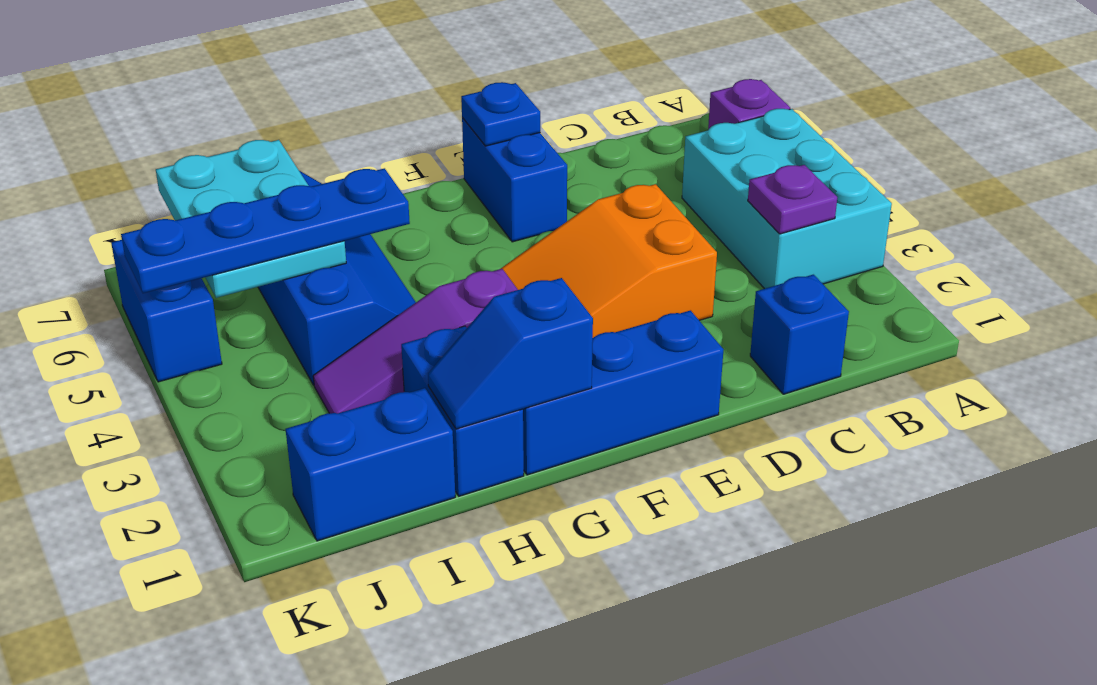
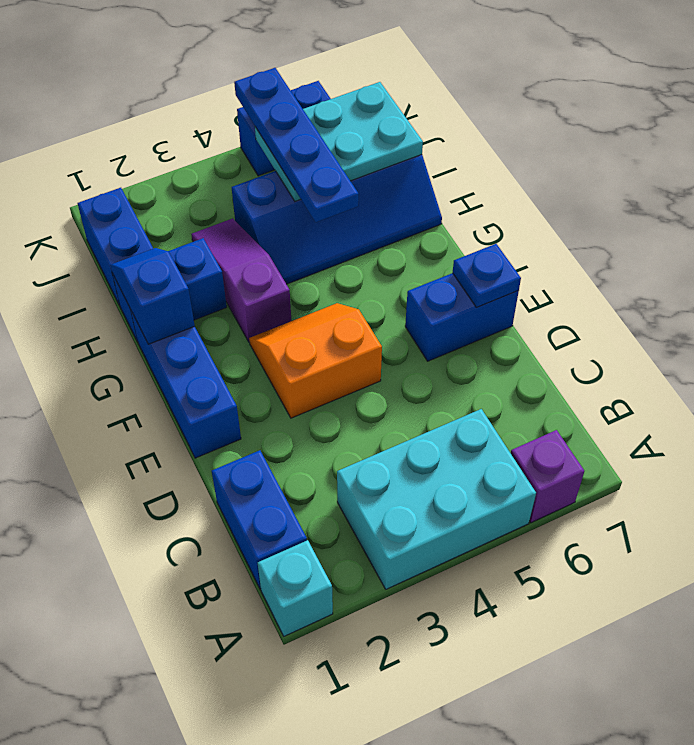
none -> cyan brick A1 level 1
purple plate B3 level 2 -> none
blue brick C1 level 1 -> blue brick B1:C1 level 1
orange slope D3:F4 level 1 top D -> orange slope E3:F4 level 1 top E

